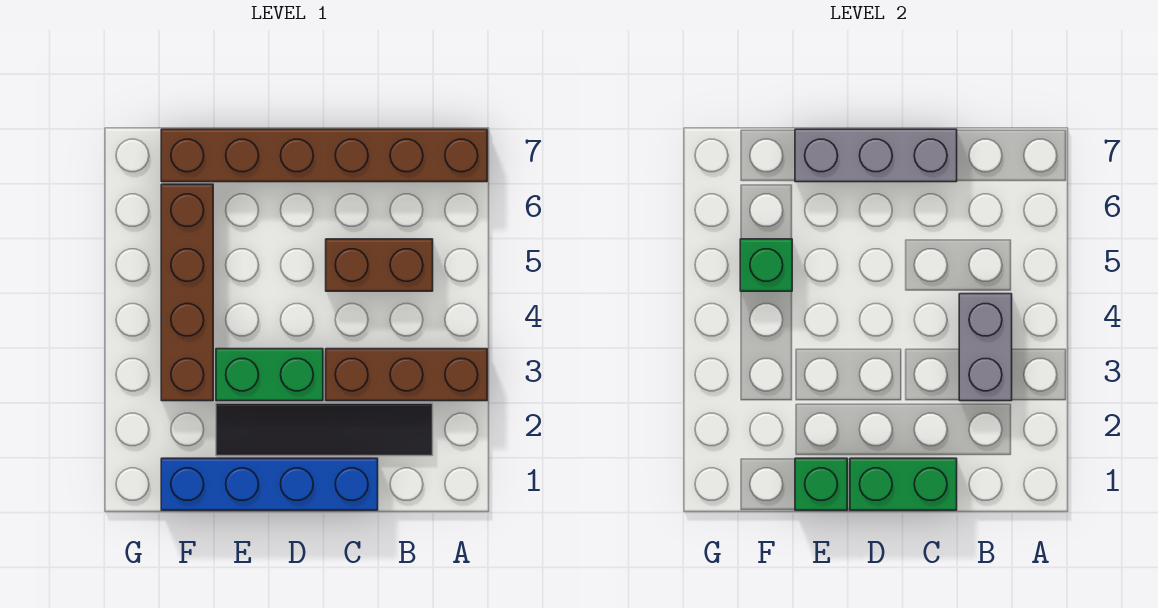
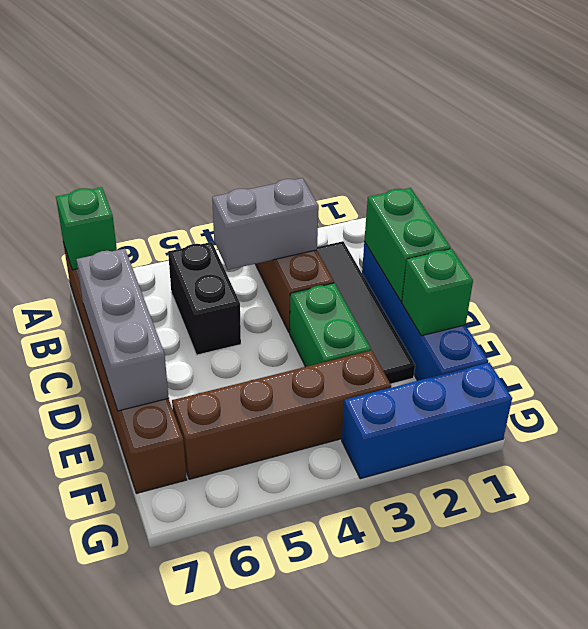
brown brick B5:C5 level 1 -> black brick B5:C5 level 1
green brick F5 level 2 -> green brick A7 level 2
none -> blue brick G1:G3 level 1

